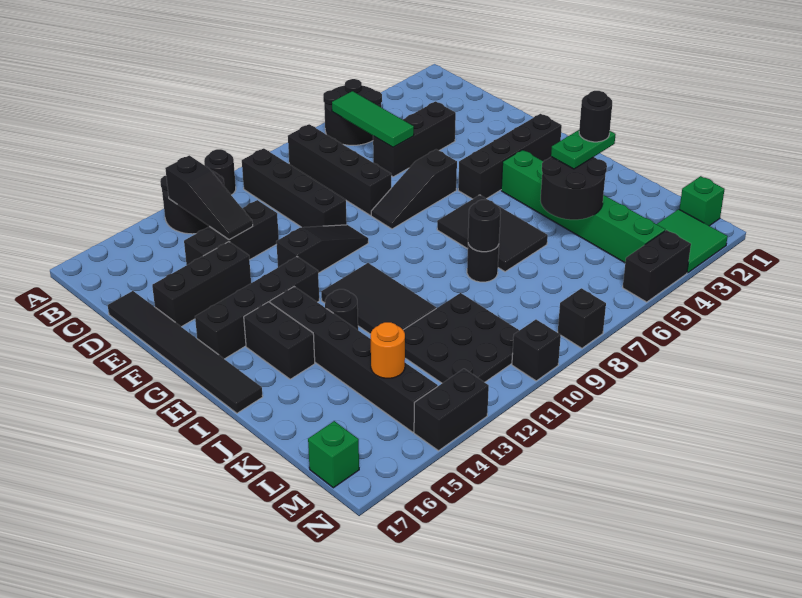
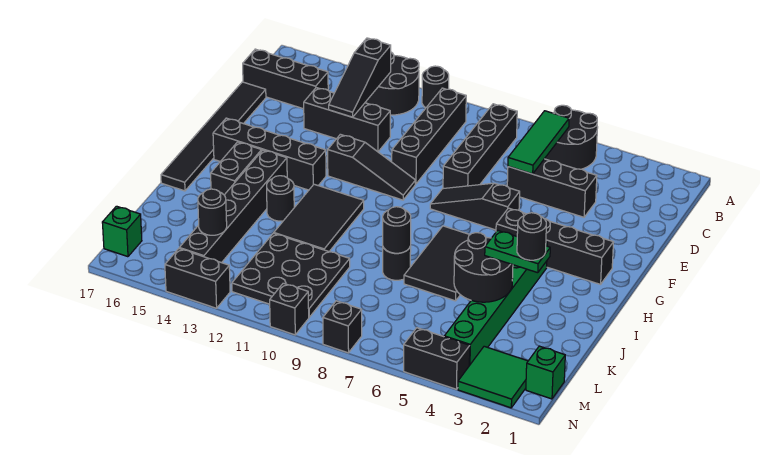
black brick E14:E16 level 1 -> black brick C15:C17 level 1
orange round brick L14 level 2 -> black round brick L14 level 2

